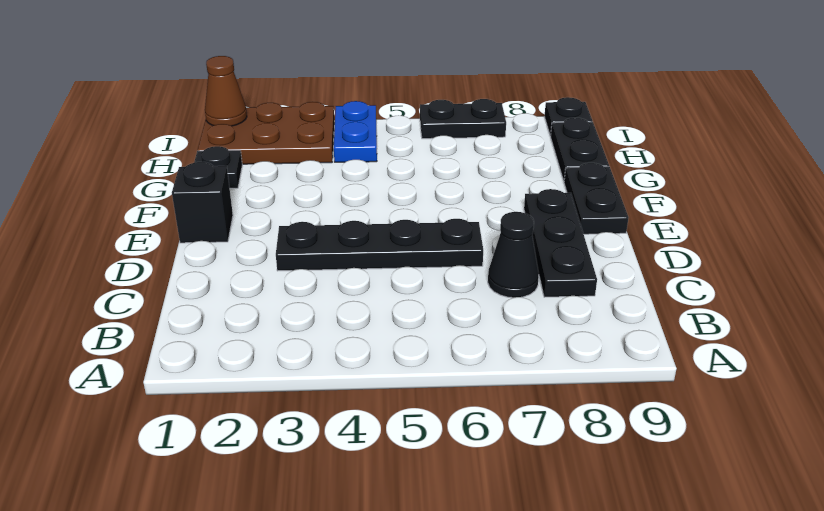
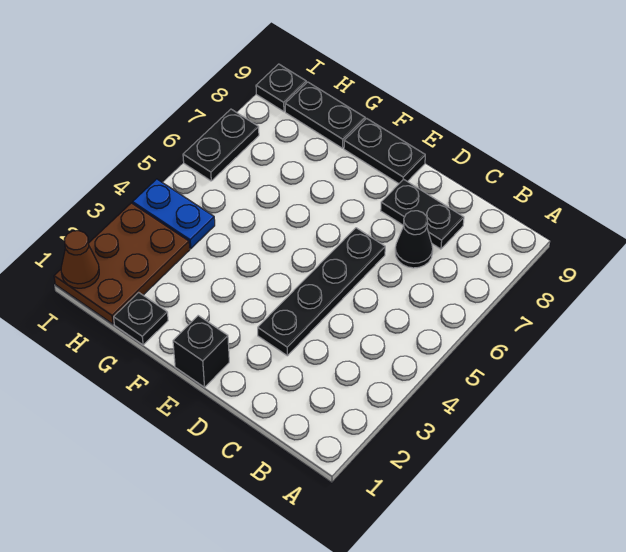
black plate C8:E8 level 1 -> black plate C8:D8 level 1

